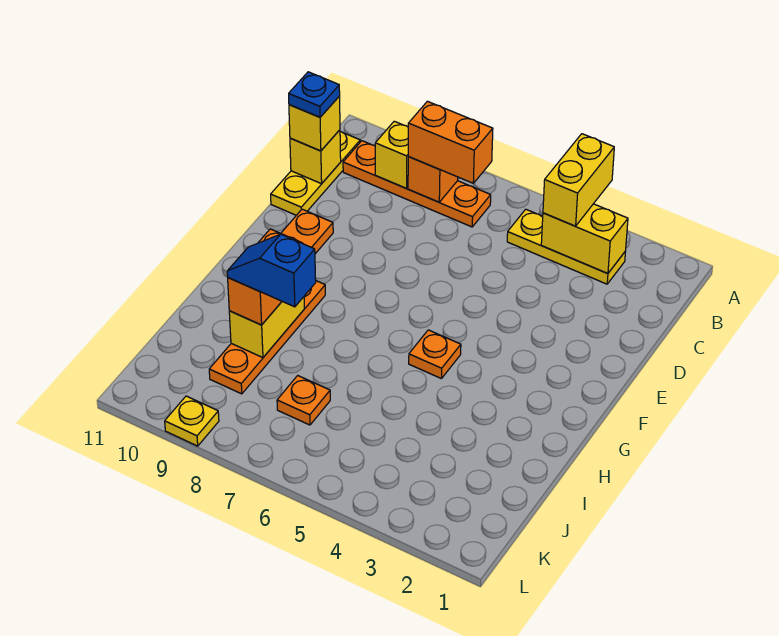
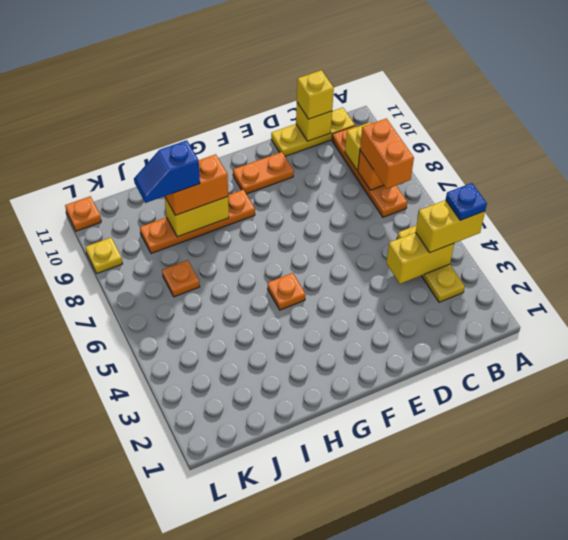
yellow brick B3:B4 level 2 -> yellow brick B4:C4 level 2
blue plate C11 level 4 -> blue plate A4 level 4
blue slope I8:I9 level 4 top 8 -> blue slope I9:J9 level 4 top I
none -> orange plate L11 level 1

